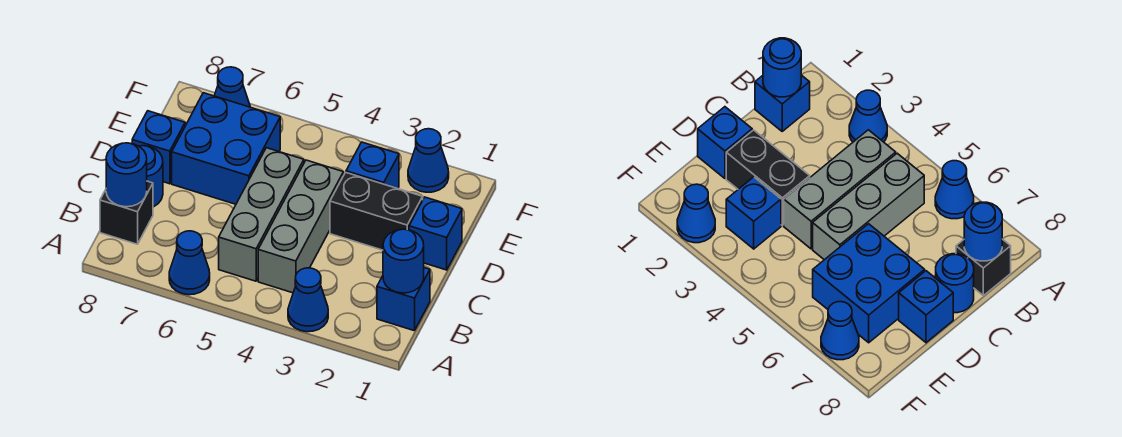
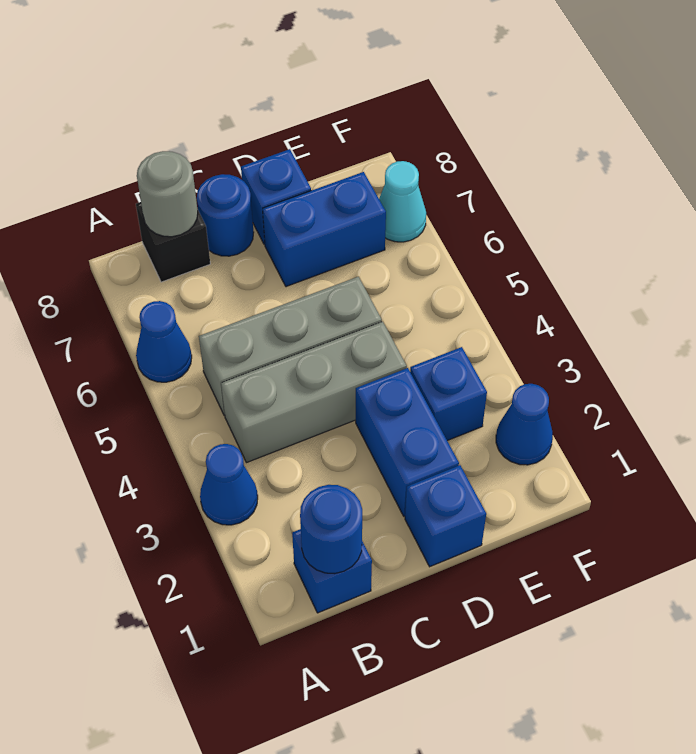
blue round brick B8 level 2 -> grey round brick B8 level 2
black brick D2:D3 level 1 -> blue brick D2:D3 level 1
blue brick D6:E7 level 1 -> blue brick D7:E7 level 1
blue cone F7 level 1 -> cyan cone F7 level 1

